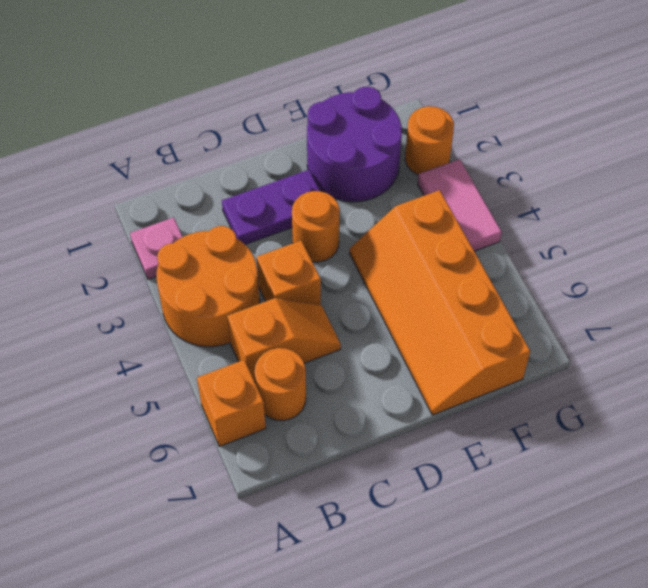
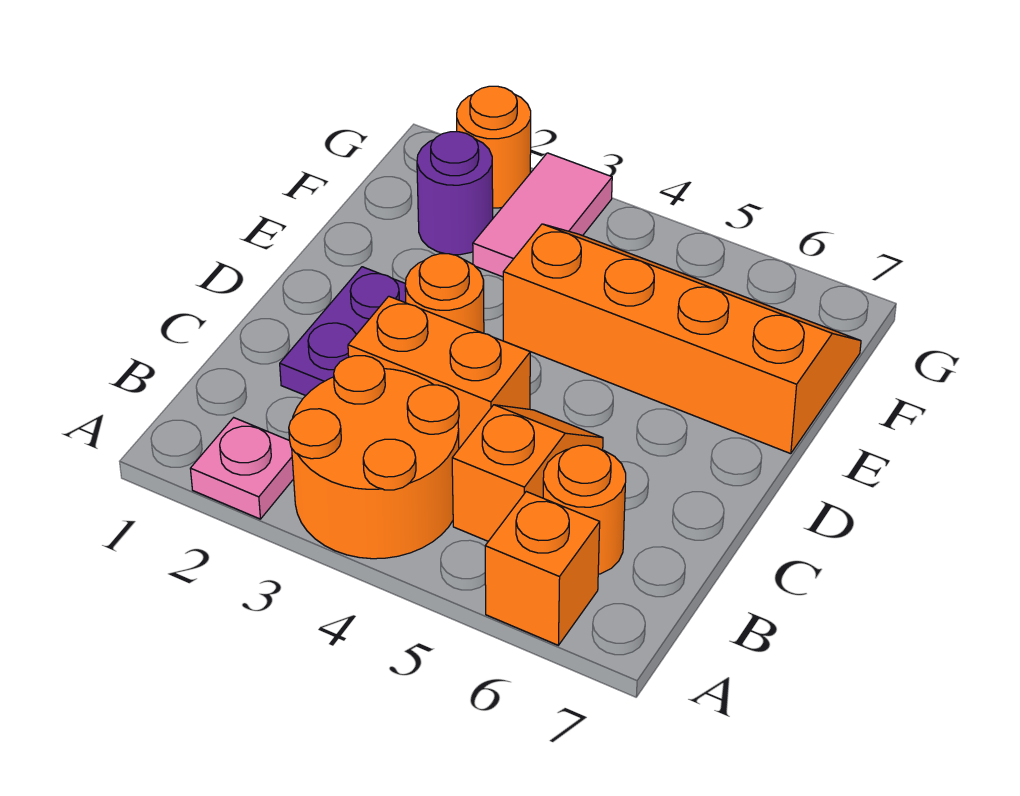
orange brick C4 level 1 -> orange brick C3:C4 level 1
purple round brick E1:F2 level 1 -> purple round brick F2 level 1
orange slope E4:F7 level 1 top F -> orange slope E4:F7 level 1 top E
pink tile G3:G4 level 1 -> pink tile F3:G3 level 1

